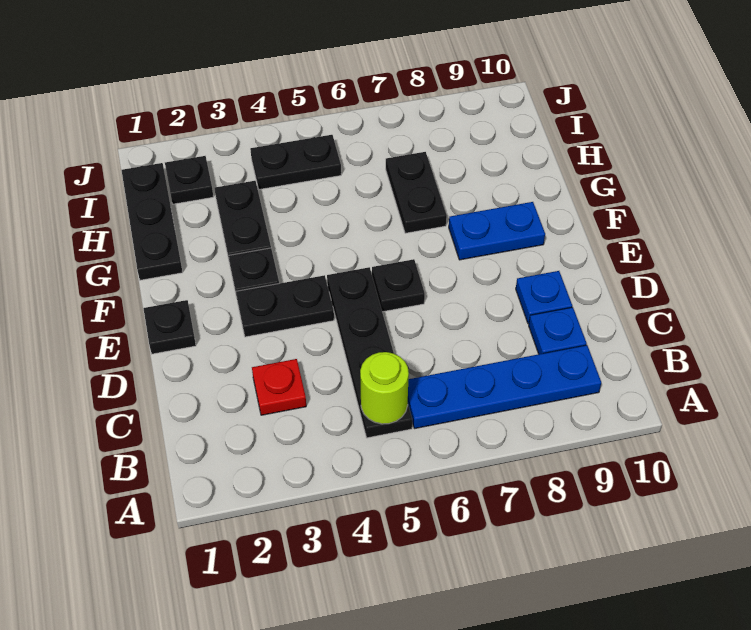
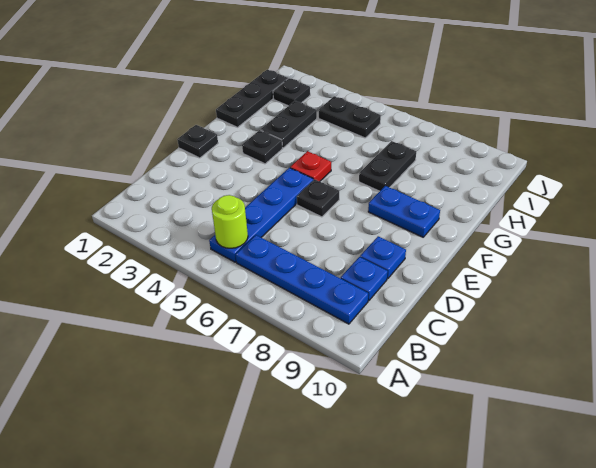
black plate B5:E5 level 1 -> blue plate B5:E5 level 1
red plate C3 level 1 -> red plate F5 level 1
black plate E3:E4 level 1 -> none

